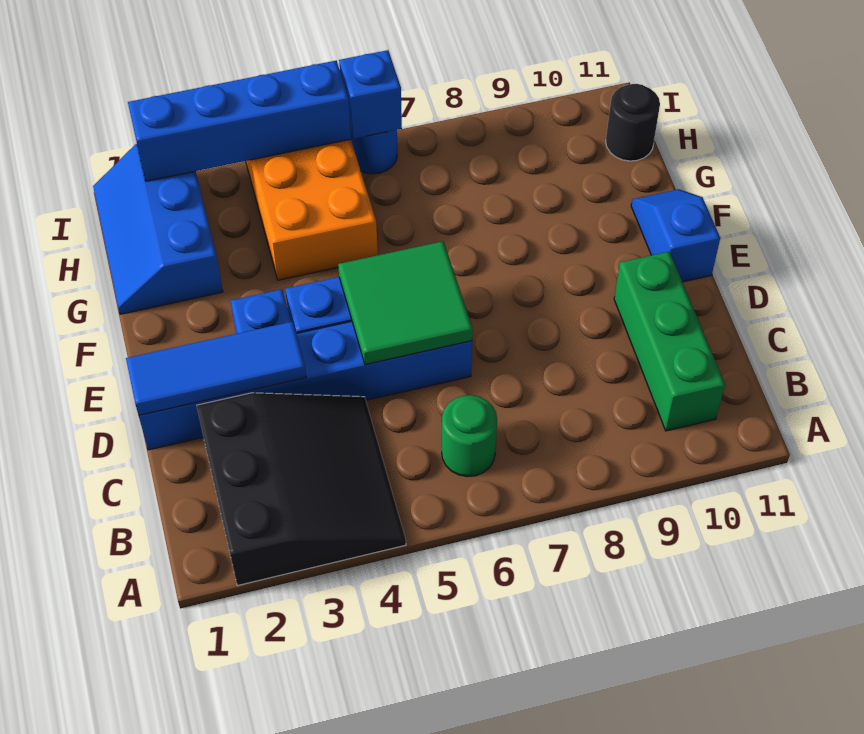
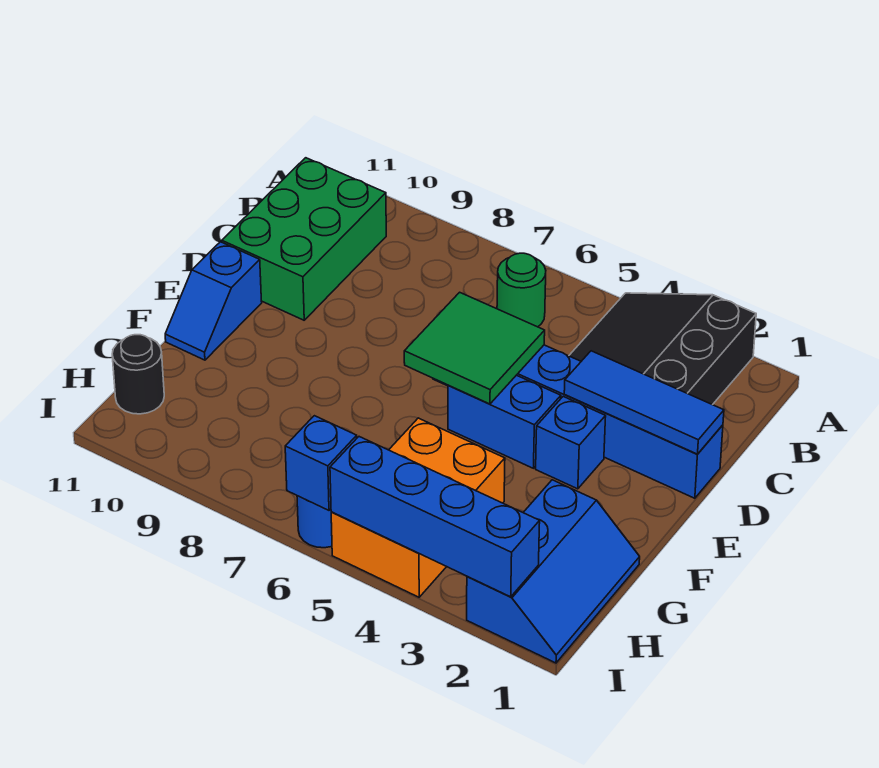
green brick B10:D10 level 1 -> green brick B10:D11 level 1

